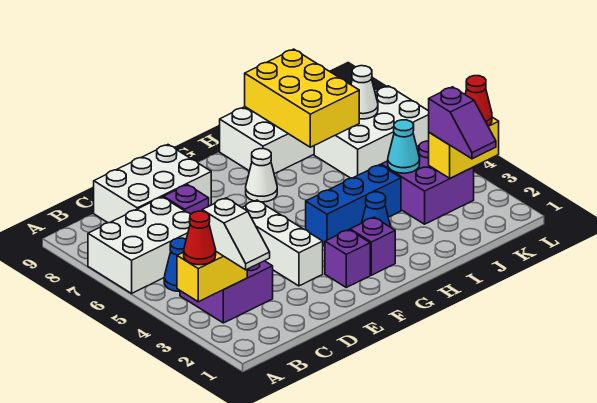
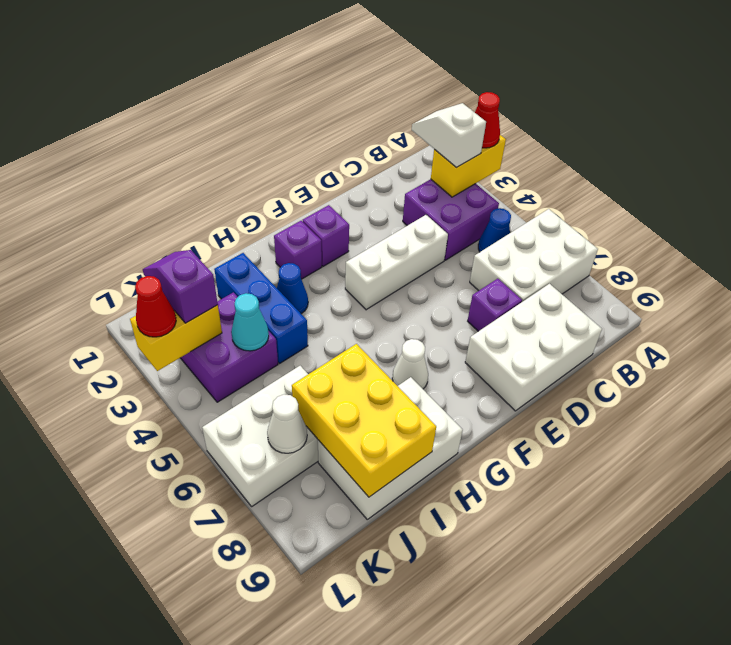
white brick E3:E5 level 1 -> white brick D4:F4 level 1
blue brick G4:I4 level 1 -> blue brick I2:I4 level 1

